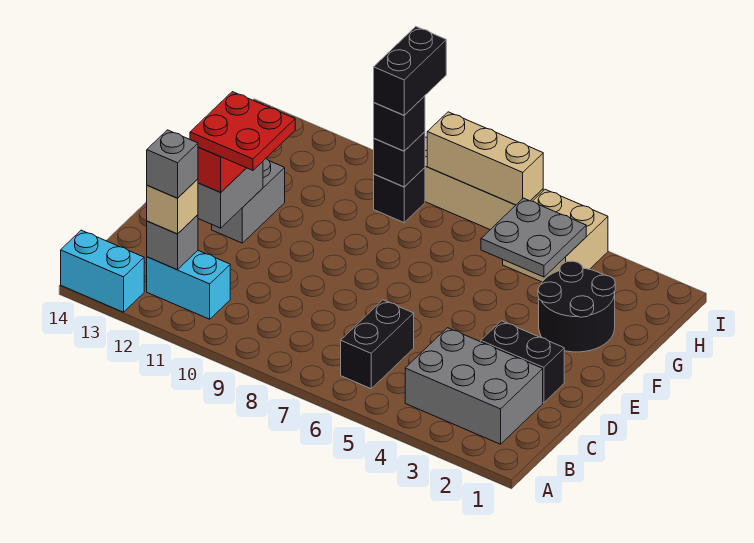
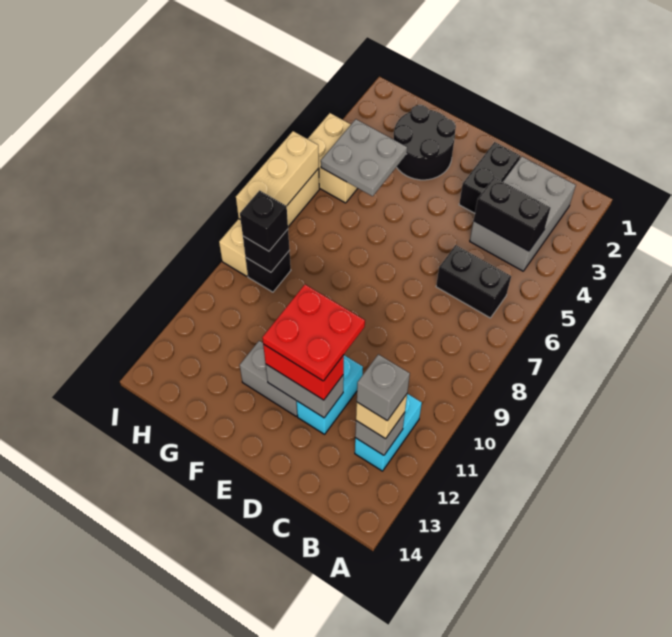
cyan brick A13:A14 level 1 -> cyan brick D11:D12 level 1
black brick H9:I9 level 4 -> black brick B4:C4 level 2

